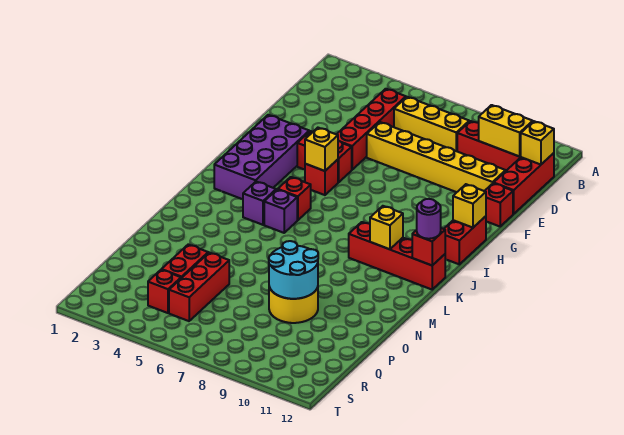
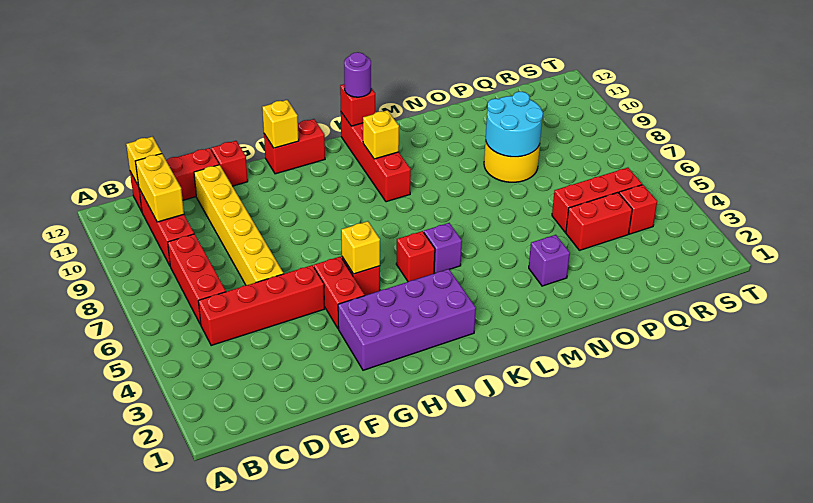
yellow brick C6:C8 level 1 -> red brick C6:C8 level 1
purple brick K4 level 1 -> purple brick N3 level 1

